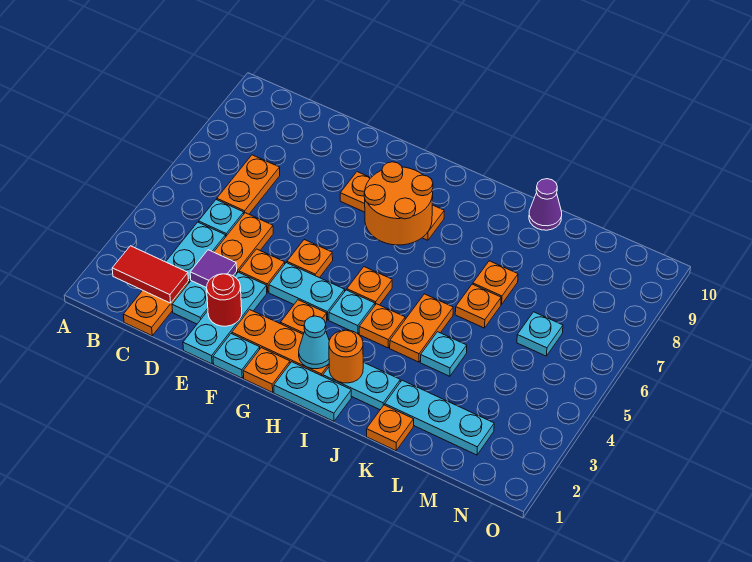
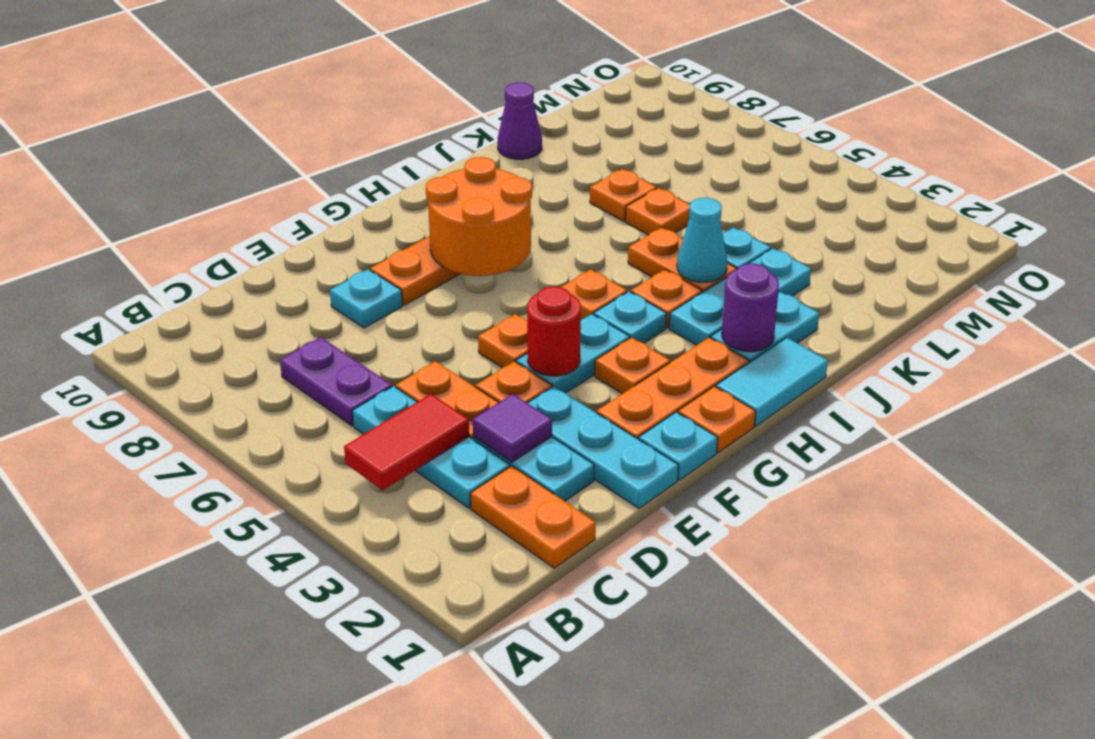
red tile B2:C2 level 2 -> red tile B4:C4 level 2
orange plate C6:C7 level 1 -> purple plate C6:C7 level 1
red round brick E2 level 2 -> red round brick F4 level 2
cyan plate H1:I1 level 1 -> cyan tile H1:I1 level 1
cyan cone H2 level 2 -> cyan cone J4 level 2
orange round brick I2 level 2 -> purple round brick I2 level 2
orange plate K1 level 1 -> none
cyan plate K2:M2 level 1 -> cyan plate I3:K3 level 1
cyan plate M6 level 1 -> cyan plate E8 level 1

